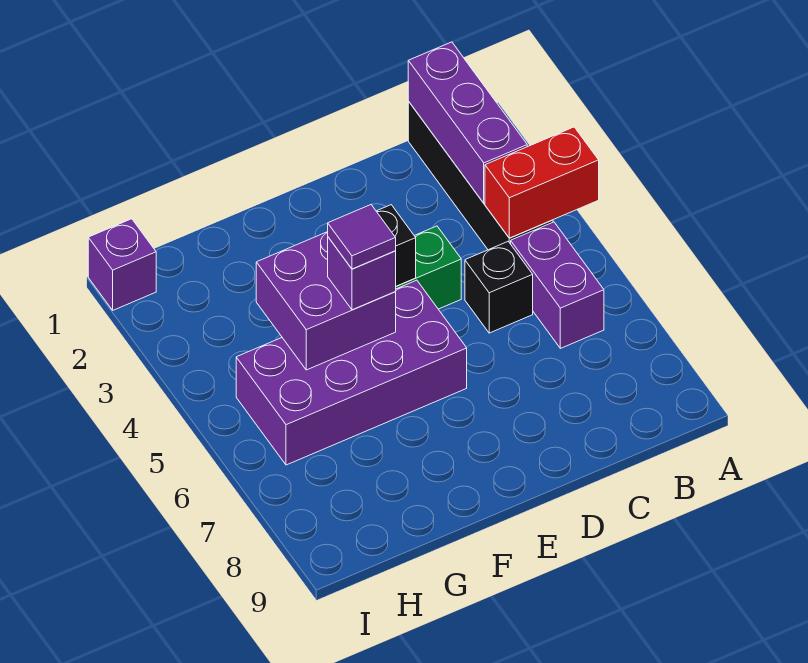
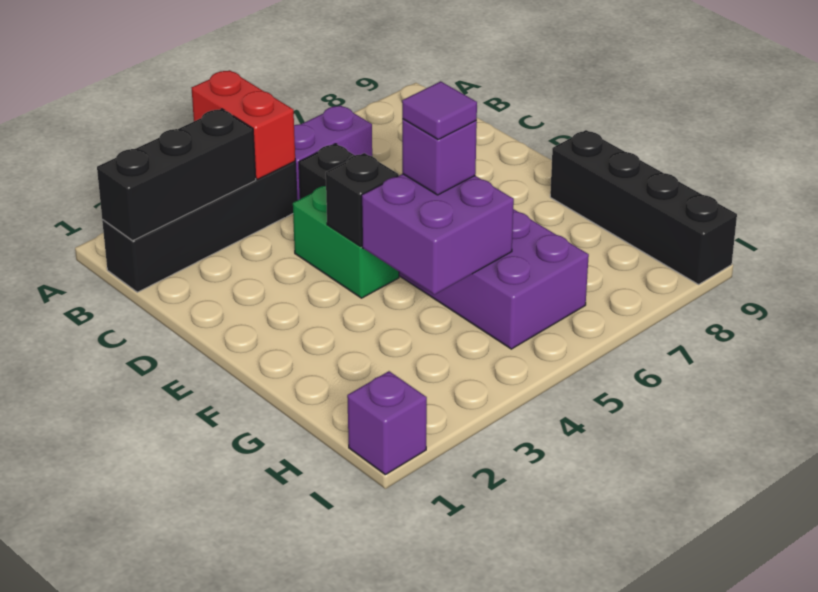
purple brick B1:B3 level 2 -> black brick B1:B3 level 2
none -> black brick F9:I9 level 1

